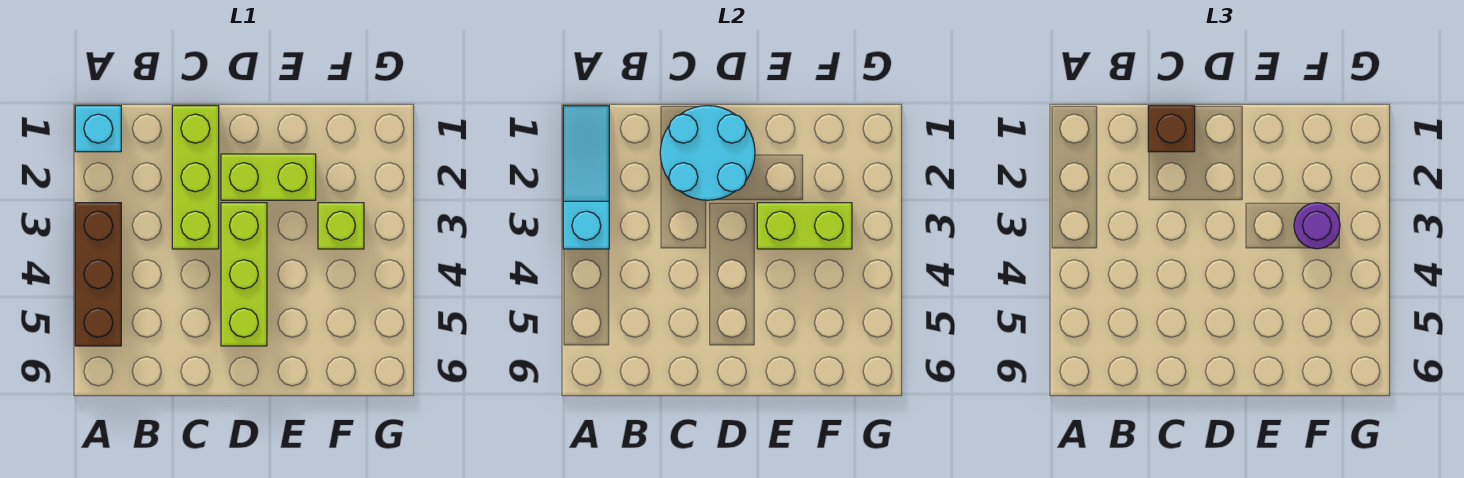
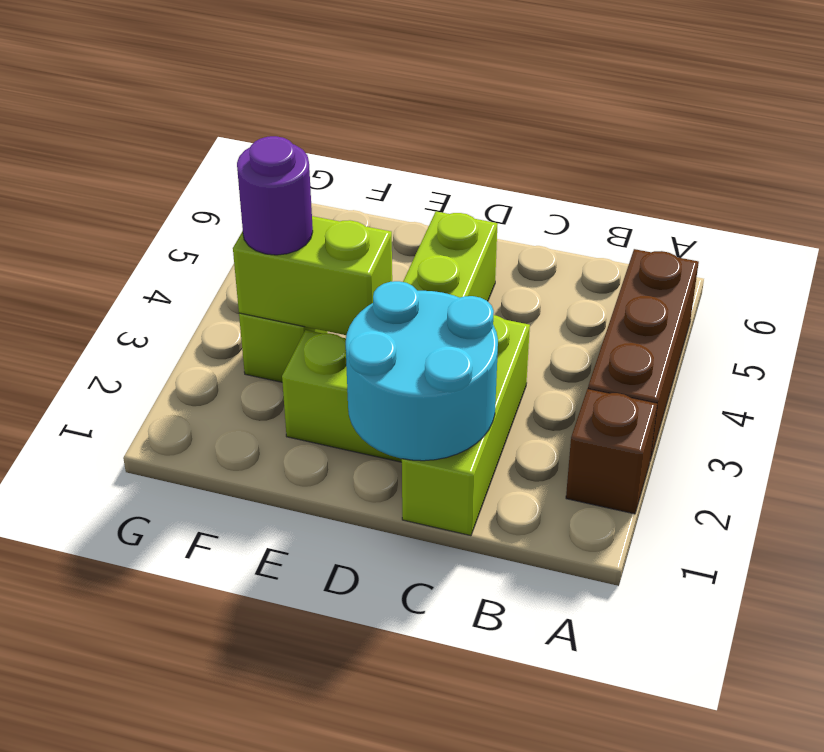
cyan brick A1 level 1 -> none
cyan slope A1:A3 level 2 top 3 -> none
brown brick C1 level 3 -> brown brick A2 level 1

